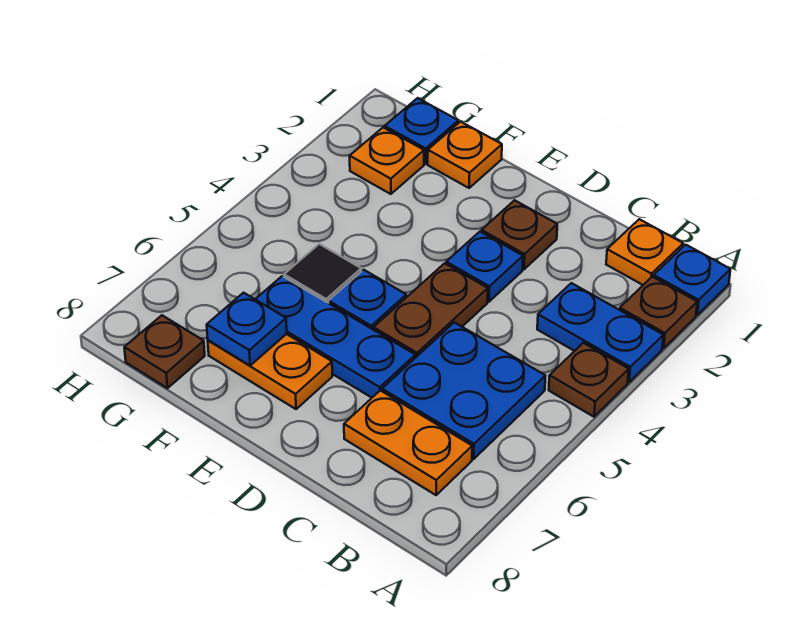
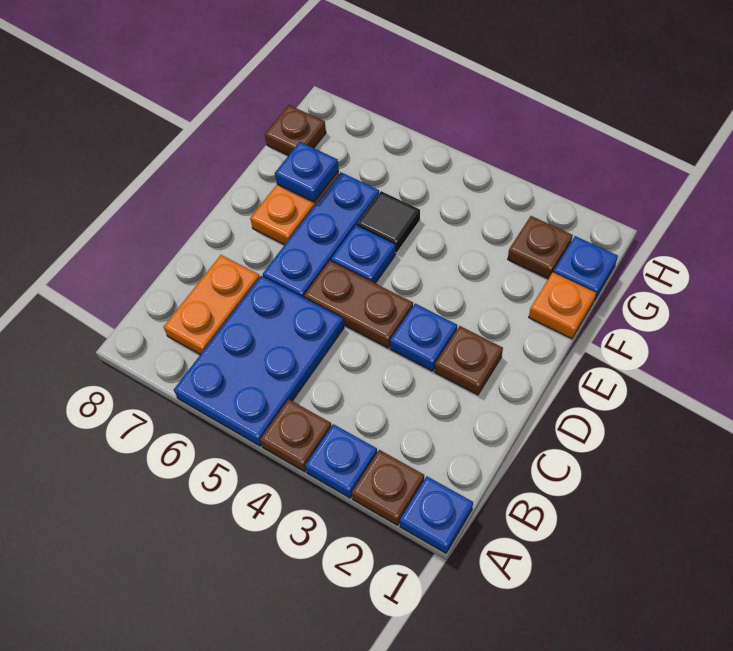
blue plate A3:B3 level 1 -> blue plate A3 level 1
orange plate B1 level 1 -> none
blue plate B5:C6 level 1 -> blue plate A5:C6 level 1
orange plate G2 level 1 -> brown plate G2 level 1

